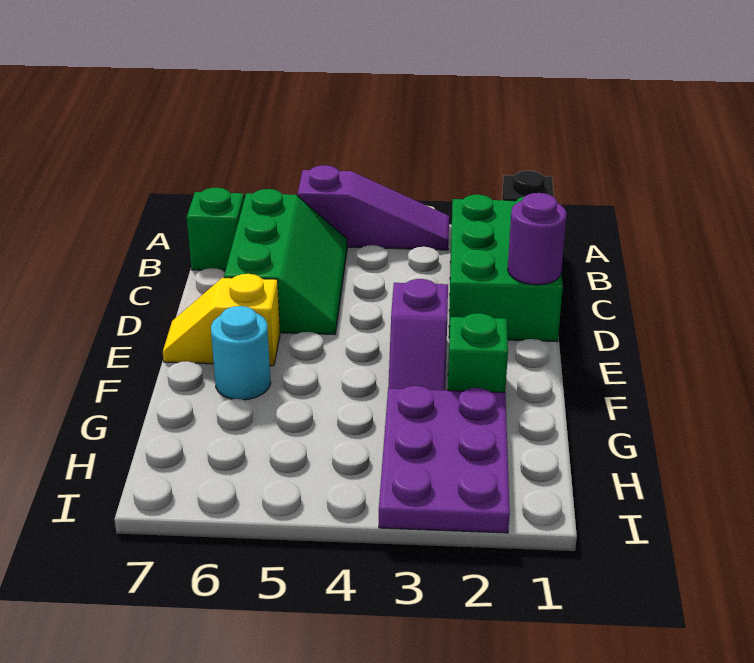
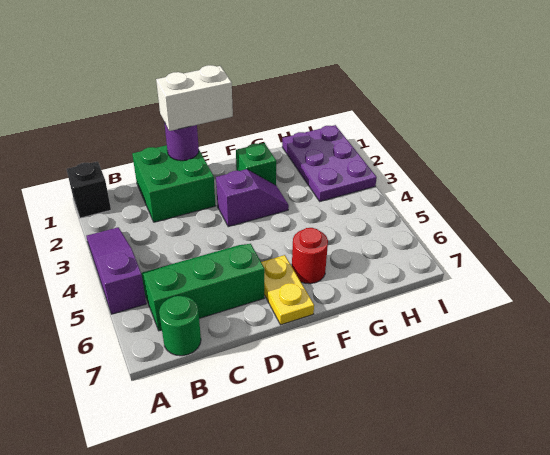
green brick B1:D2 level 1 -> green brick C1:D2 level 1
green brick B7 level 1 -> green round brick B7 level 1
none -> white brick D1:E1 level 3
yellow slope E6:E7 level 1 top 6 -> yellow plate E6:E7 level 1
cyan round brick F6 level 1 -> red round brick F6 level 1
purple plate G2:I3 level 1 -> purple plate H1:I3 level 1

